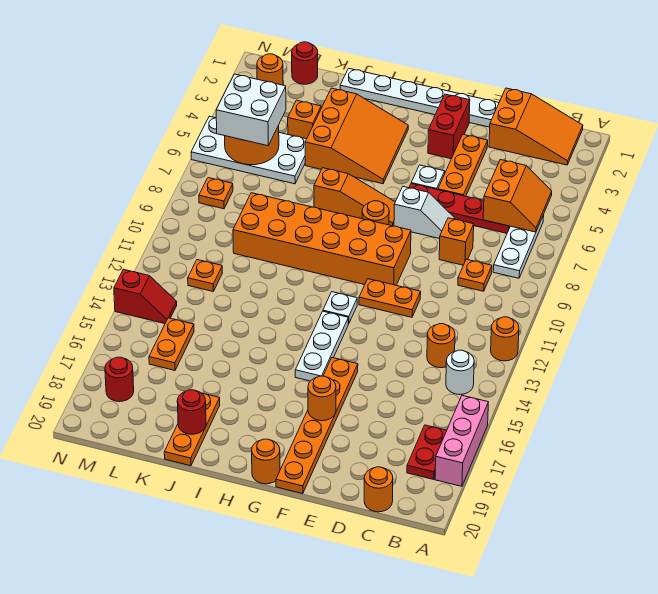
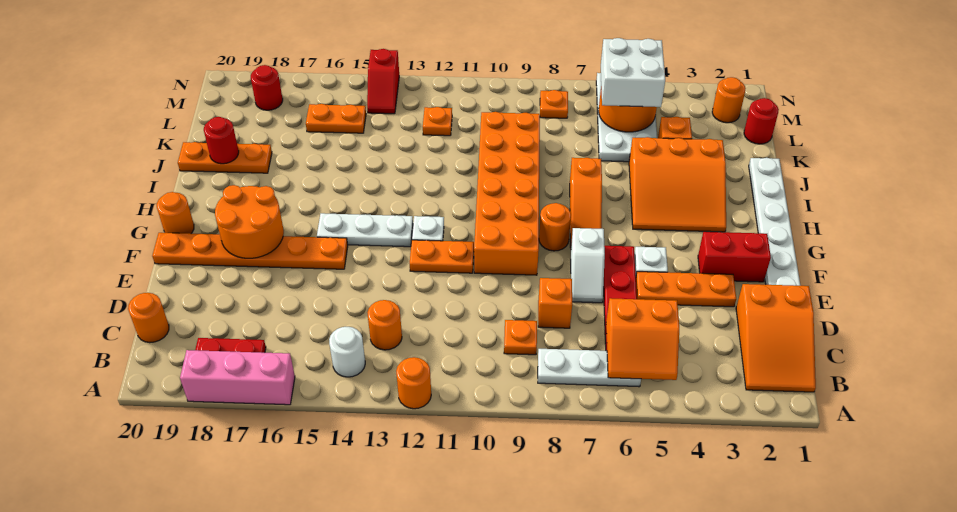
orange plate E11:F11 level 1 -> orange plate F11:F12 level 1
orange round brick F17 level 2 -> orange round brick F17:G18 level 2

